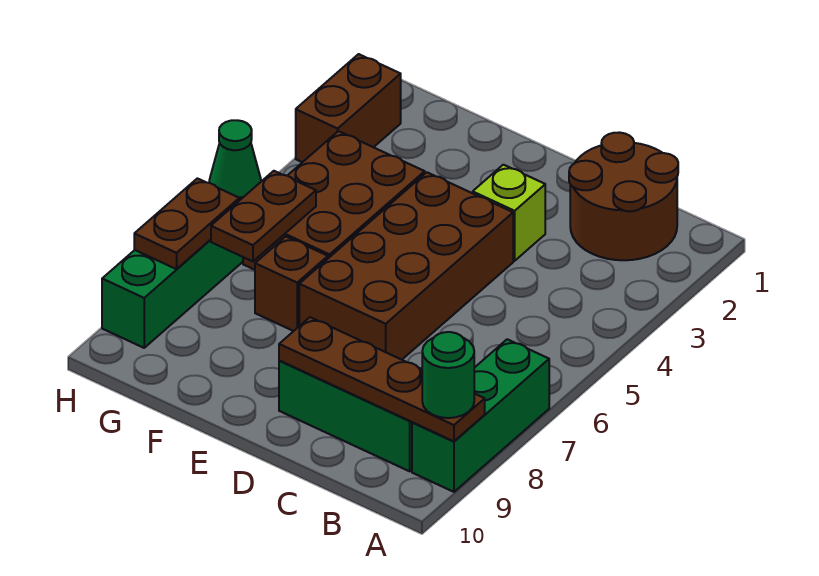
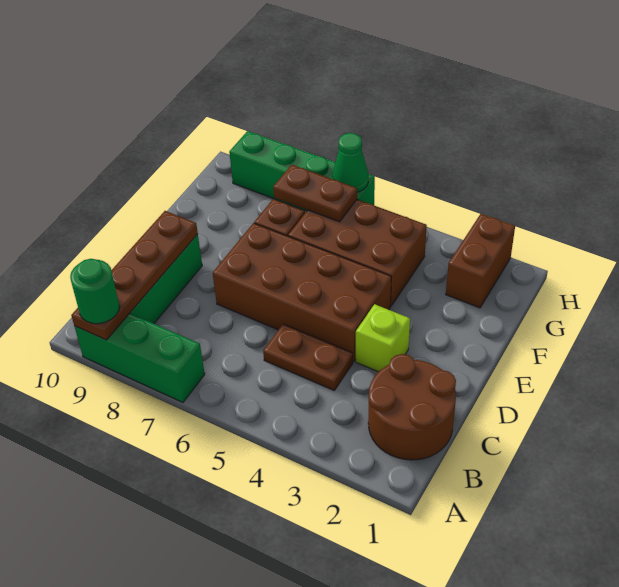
brown brick H2:H3 level 1 -> brown brick G2:H2 level 1
brown plate H7:H8 level 2 -> brown plate C4:C5 level 1

